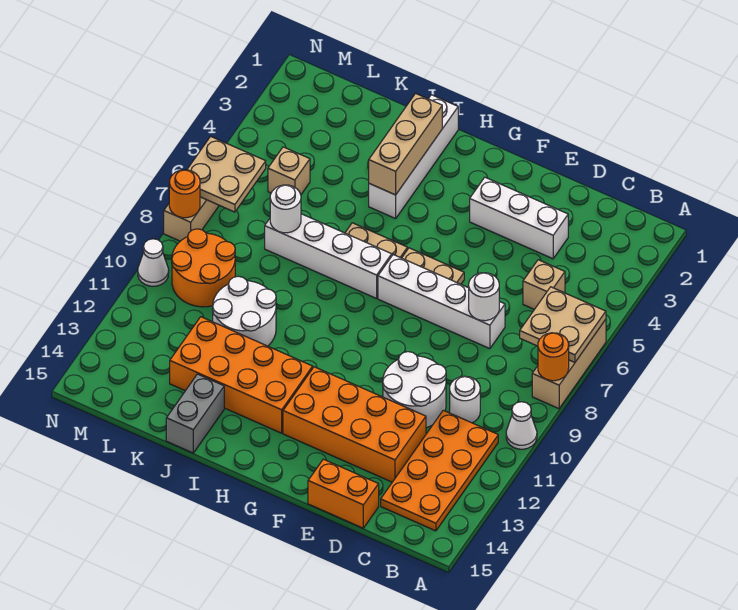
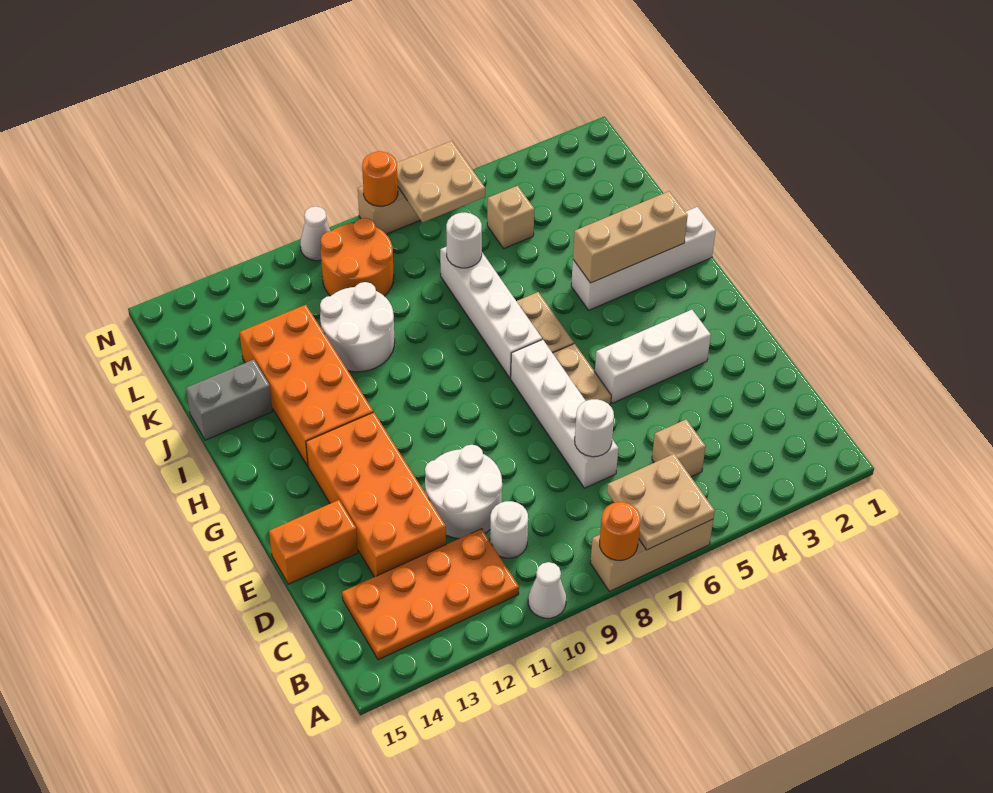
white brick D3:F3 level 1 -> white brick F3:F5 level 1
orange brick D15:E15 level 1 -> orange brick E14:E15 level 1

